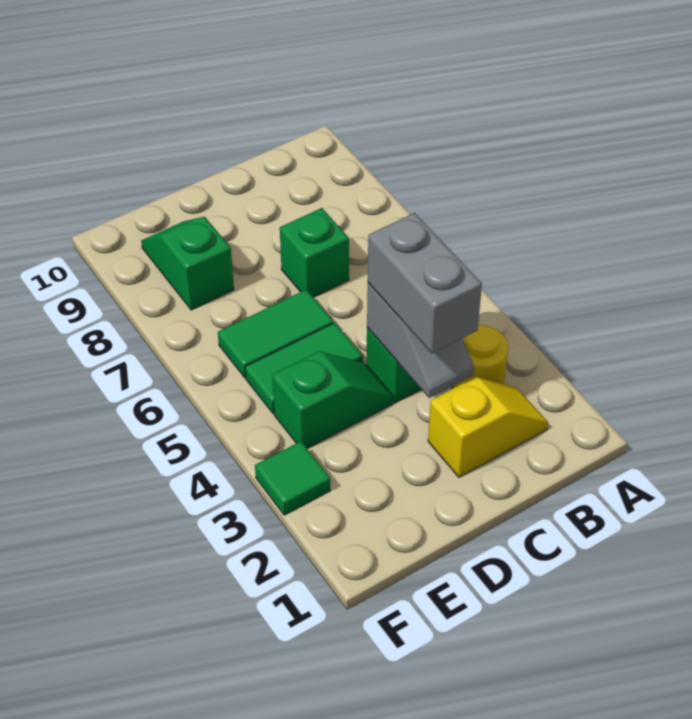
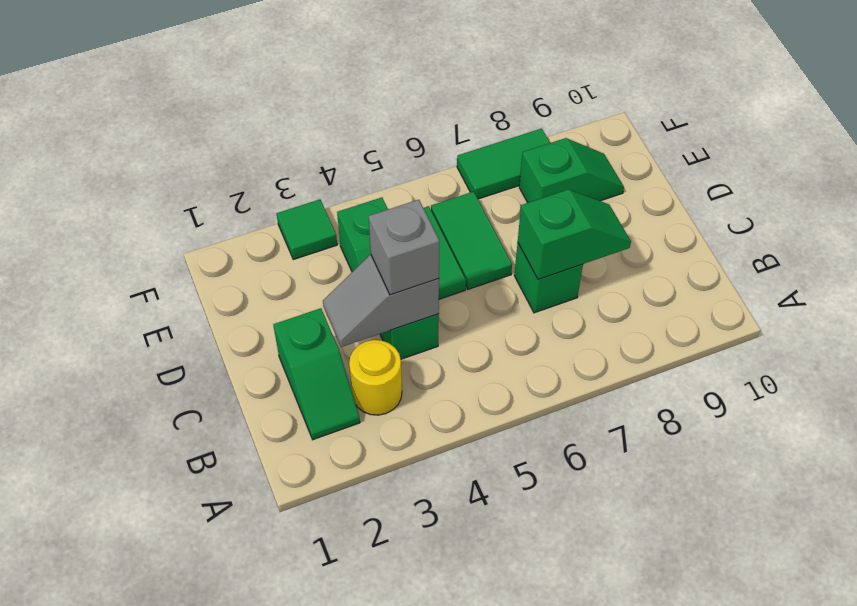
yellow slope B2:C2 level 1 top C -> green slope B2:C2 level 1 top C
grey brick C3:C4 level 3 -> grey brick C4 level 3
none -> green slope C7:C8 level 2 top 7
none -> green tile F7:F8 level 1

